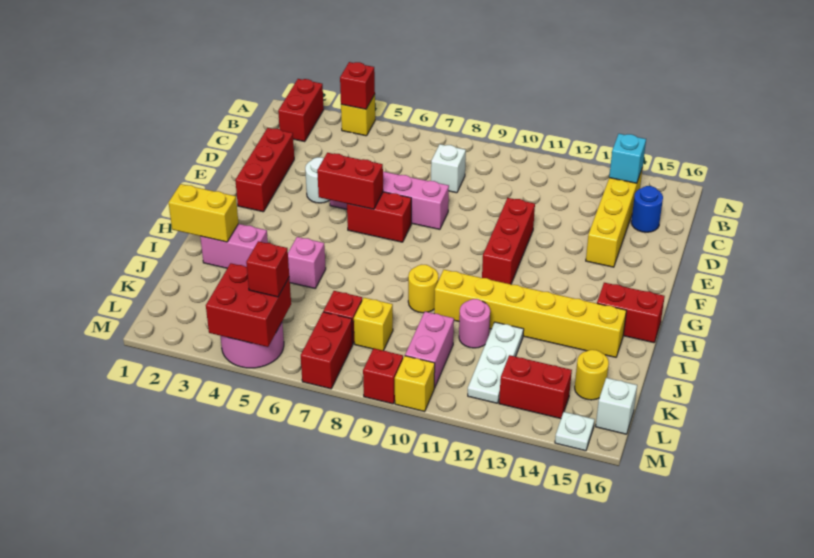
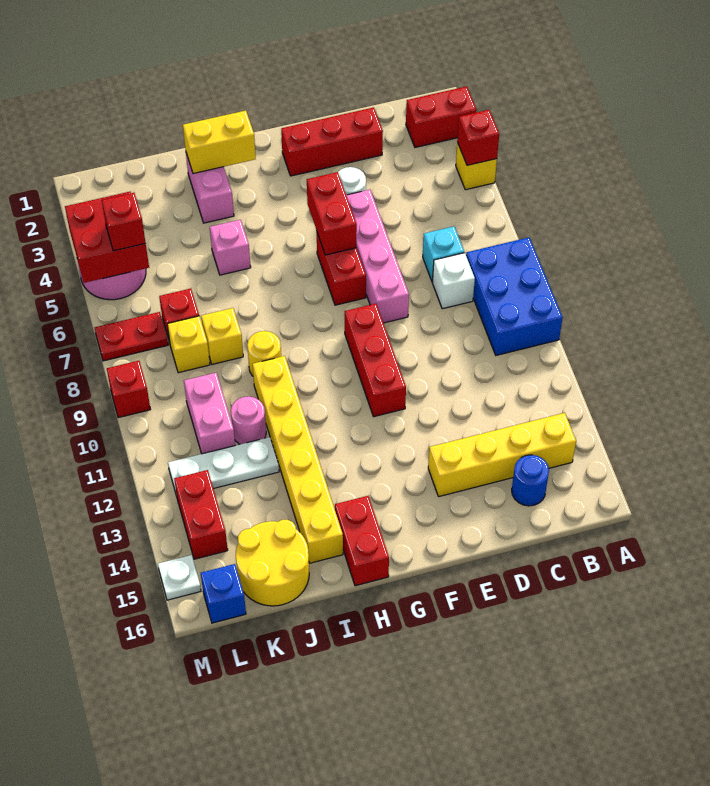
none -> blue brick A8:B10 level 1
cyan brick B14 level 2 -> cyan brick C7 level 1
red brick E11:G11 level 1 -> red brick F9:F11 level 1
yellow brick I1:I2 level 2 -> yellow brick H2:I2 level 2
pink brick K10:L10 level 1 -> pink brick K10:K11 level 1
yellow round brick K15 level 1 -> yellow round brick J15:K16 level 1
red brick L7:M7 level 1 -> red plate L7:M7 level 1
white brick L16 level 1 -> blue brick L16 level 1
yellow brick M10 level 1 -> yellow brick J8 level 1

